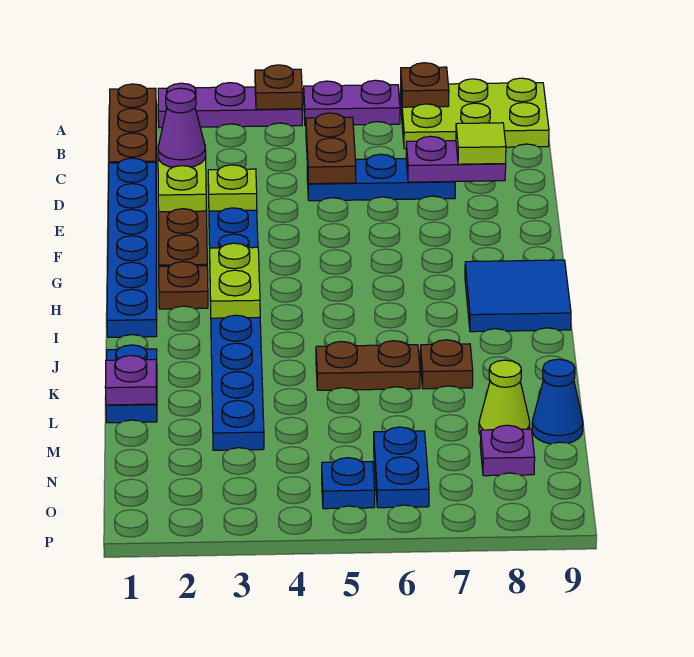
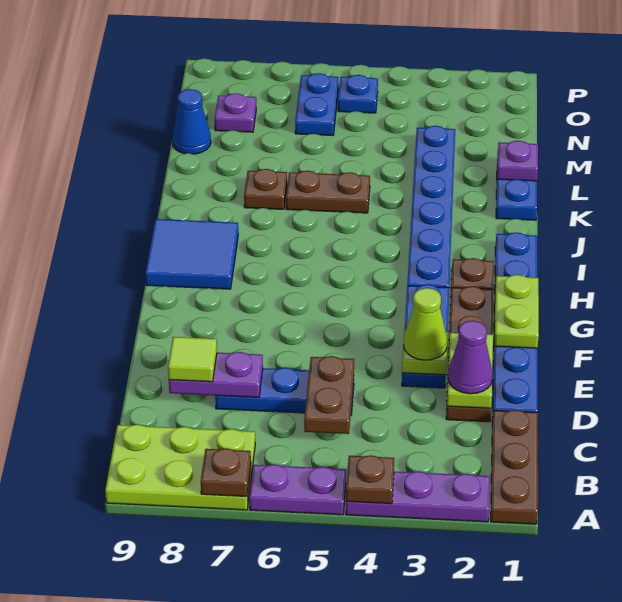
lime plate H3:I3 level 2 -> lime plate F1:G1 level 2
lime cone M8 level 1 -> lime cone E3 level 3

